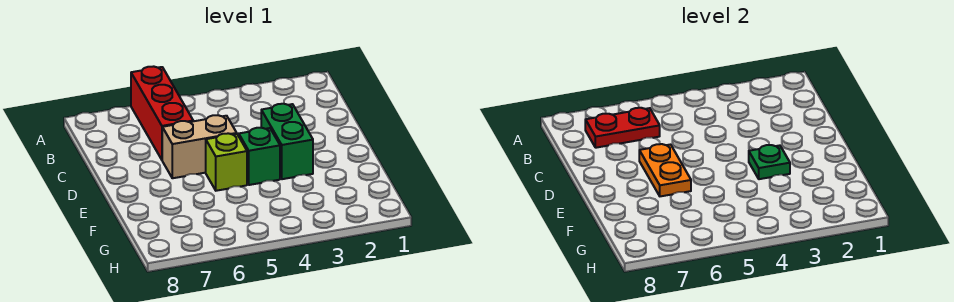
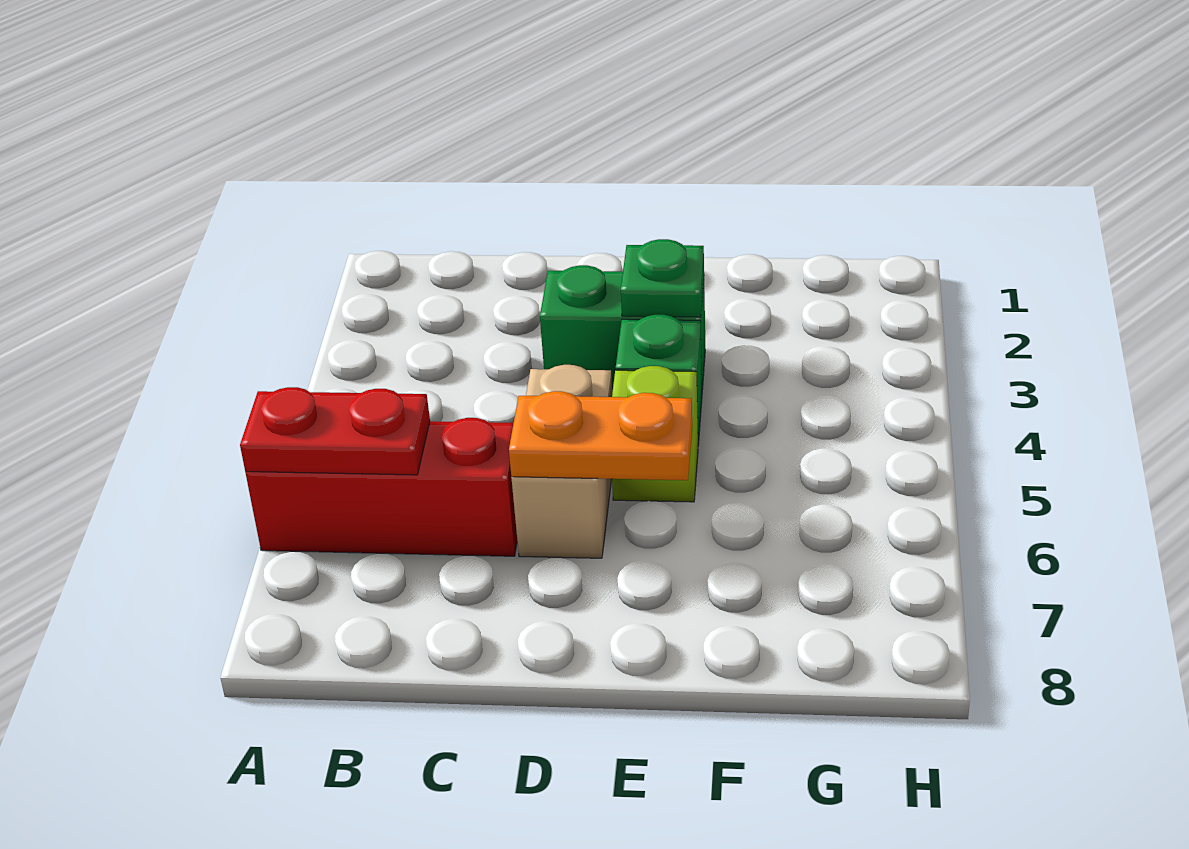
red plate B6:B7 level 2 -> red plate A6:B6 level 2

